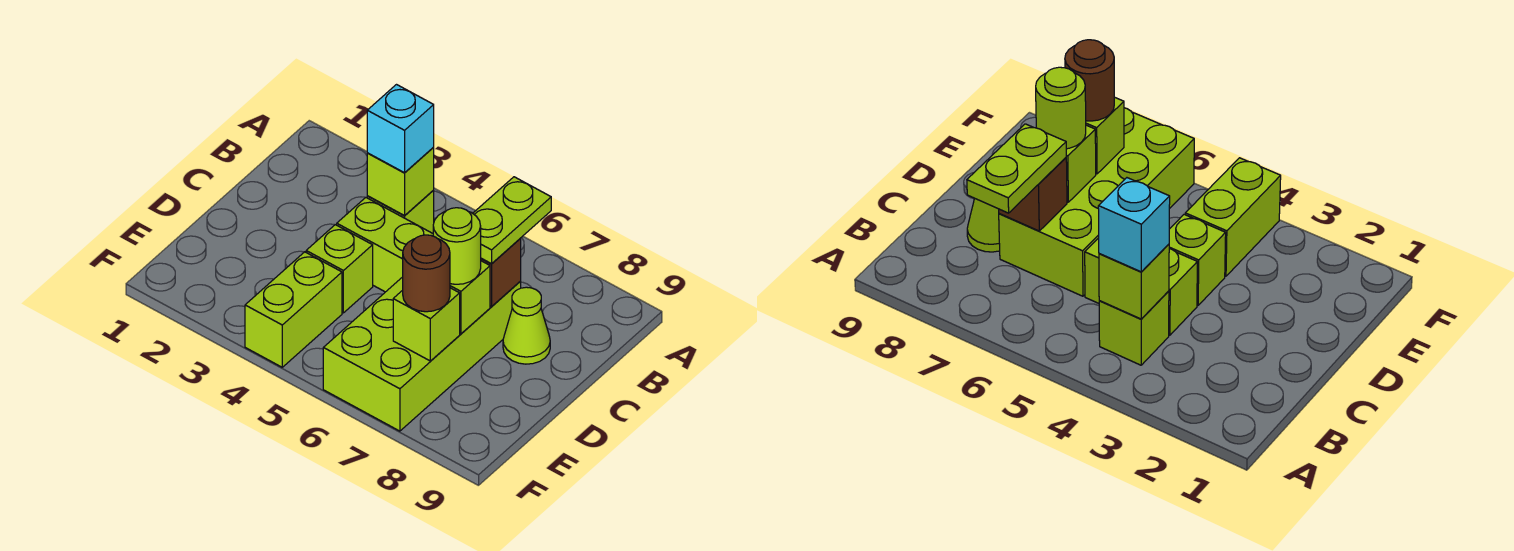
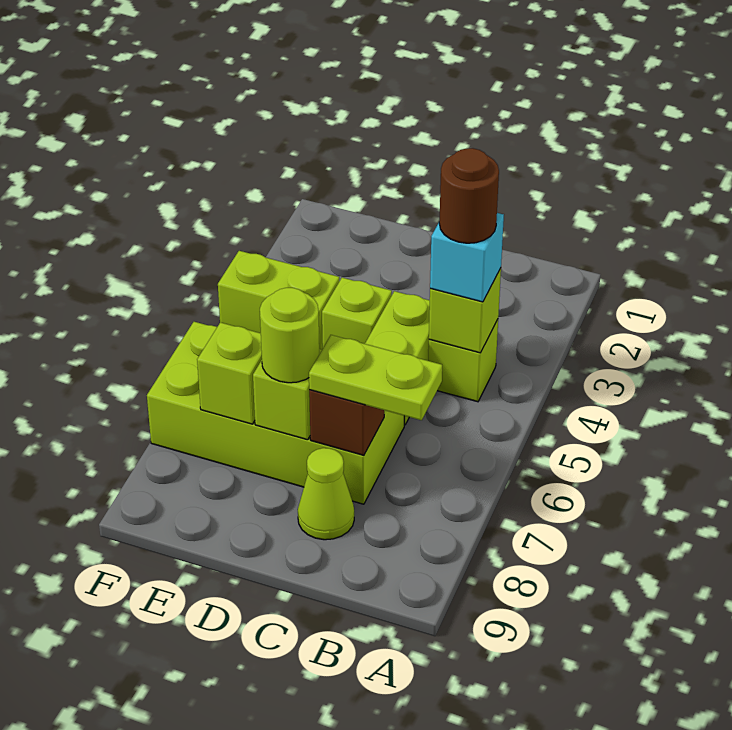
brown round brick E7 level 3 -> brown round brick B4 level 4

